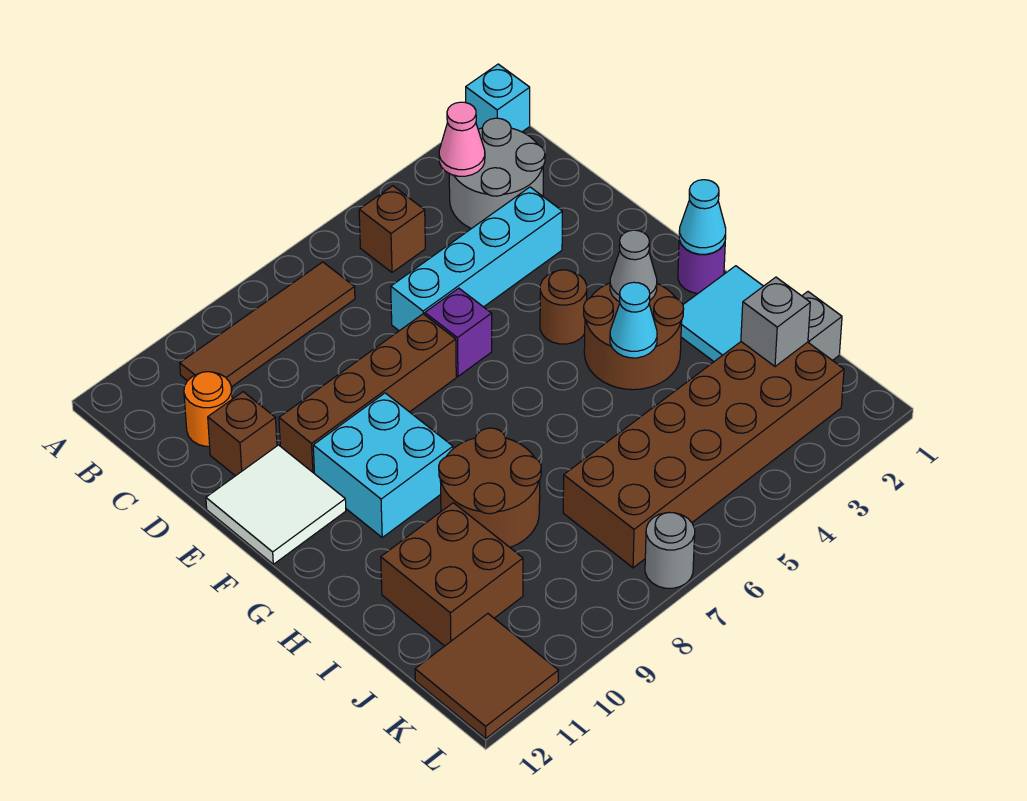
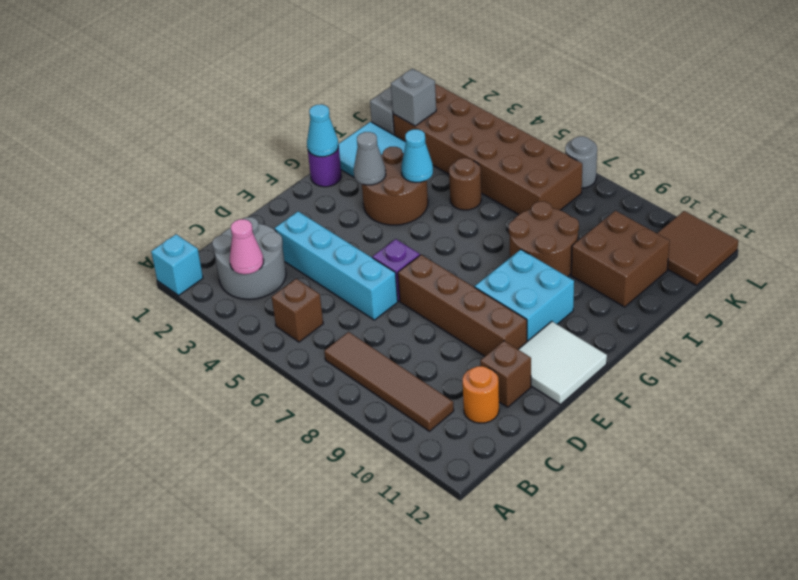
brown round brick F4 level 1 -> brown round brick I5 level 1

